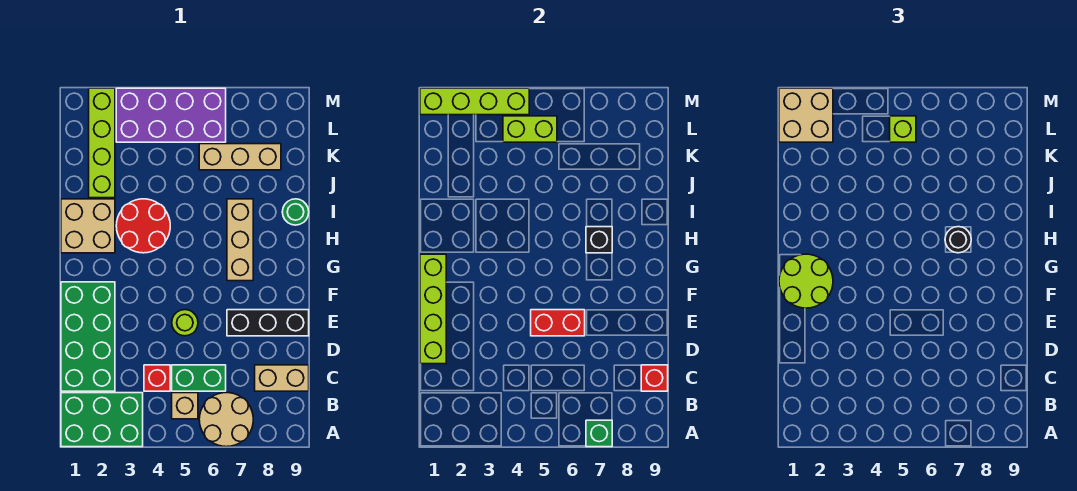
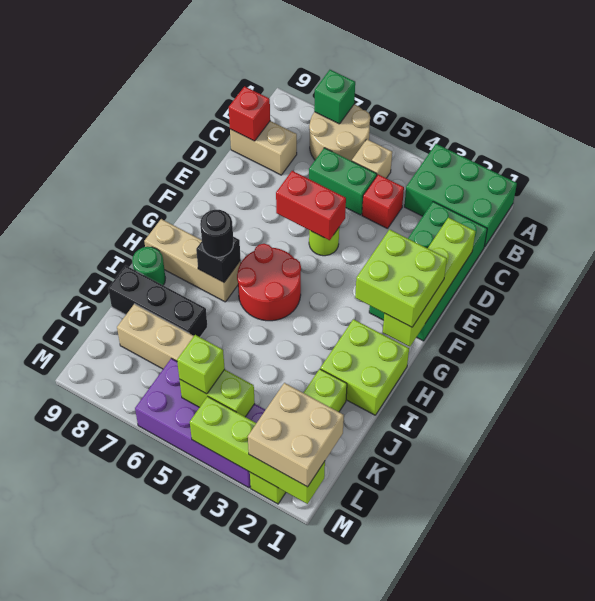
black brick E7:E9 level 1 -> black brick J7:J9 level 1
lime round brick F1:G2 level 3 -> lime brick F1:G2 level 3
tan brick G7:I7 level 1 -> tan brick H7:H9 level 1
tan brick H1:I2 level 1 -> lime brick H1:I2 level 1
red round brick H3:I4 level 1 -> red round brick G5:H6 level 1

